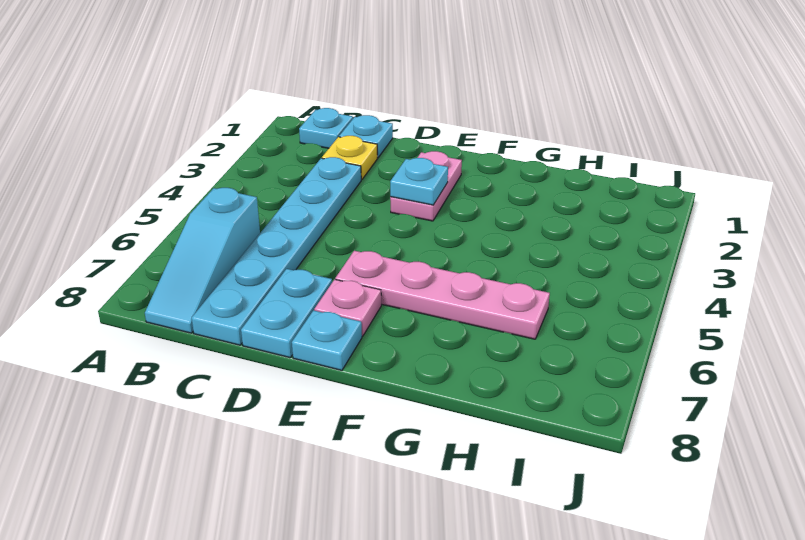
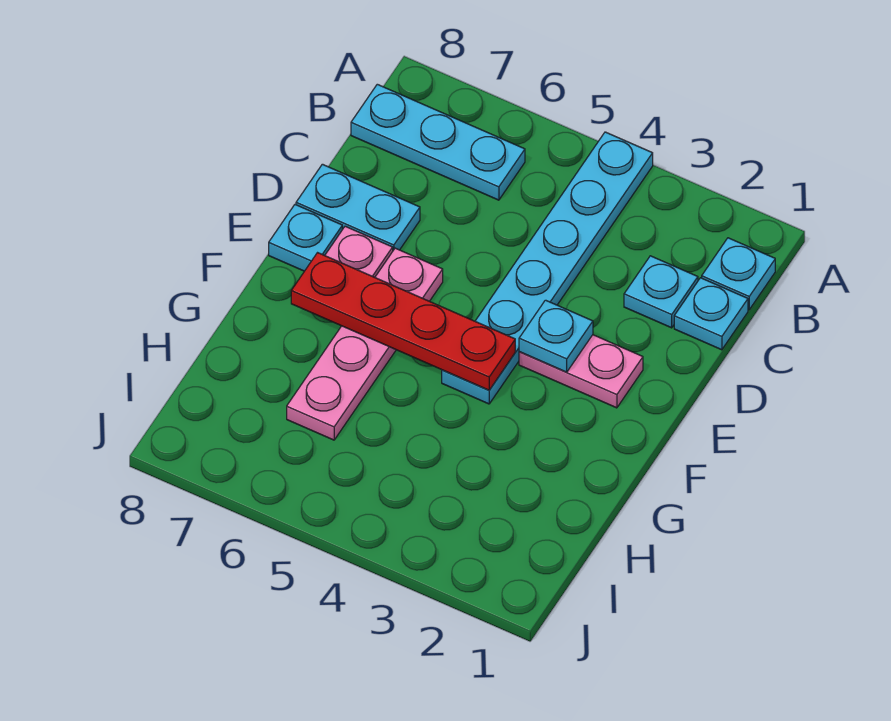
cyan slope B6:B8 level 1 top 6 -> cyan plate B6:B8 level 1
yellow plate C2 level 1 -> cyan plate C2 level 1
cyan plate C3:C8 level 1 -> cyan plate A4:F4 level 1
none -> red plate F4:F7 level 2

